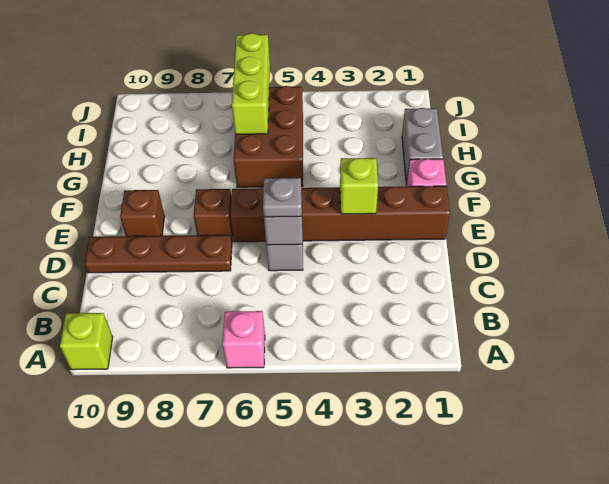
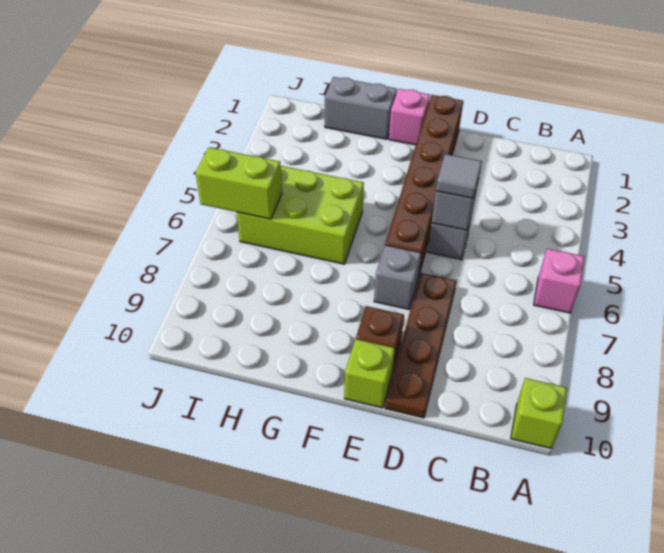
grey plate D5 level 3 -> grey tile D5 level 3
lime brick E3 level 2 -> lime brick E10 level 1
brown brick E7 level 1 -> grey brick E7 level 1
brown brick G5:I6 level 1 -> lime brick G5:I6 level 1
lime brick H6:J6 level 2 -> lime brick I6:J6 level 2

